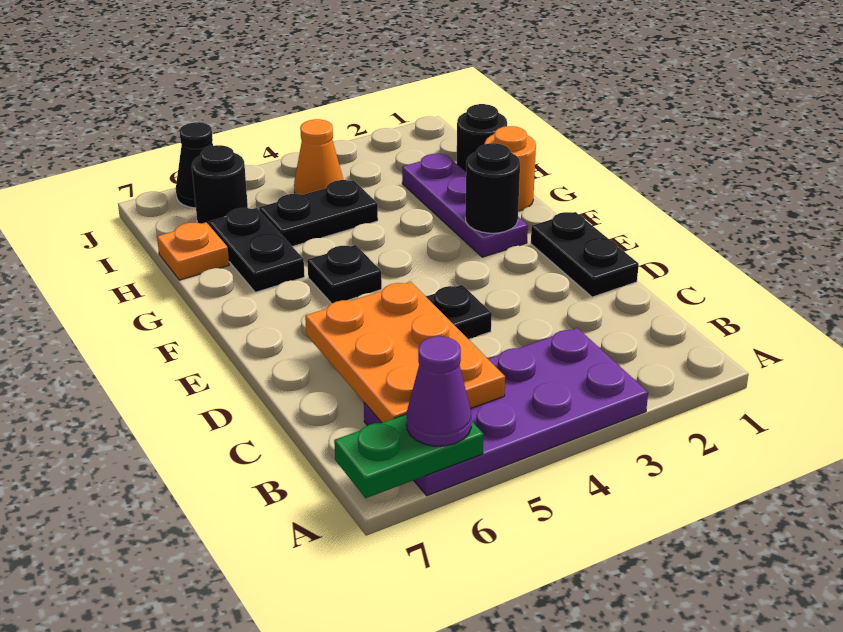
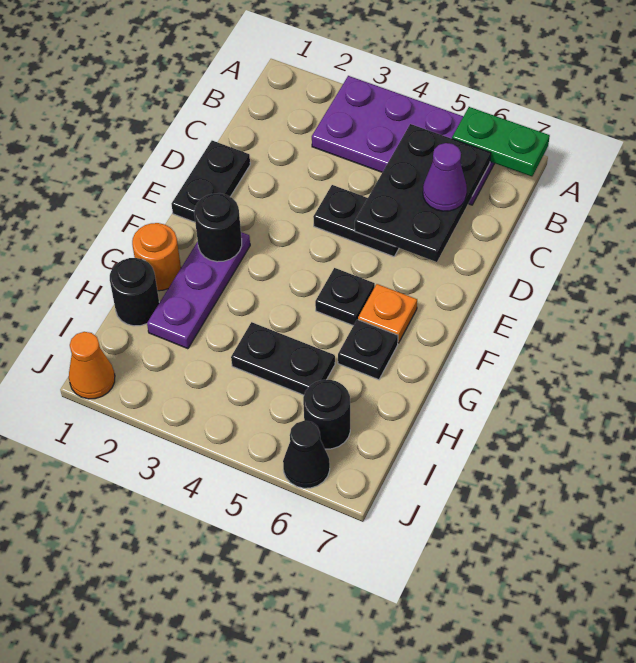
purple cone A6 level 3 -> purple cone C6 level 3
orange plate B5:D6 level 2 -> black plate B5:D6 level 2
black plate G6:H6 level 1 -> black plate G6 level 1
orange plate H7 level 1 -> orange plate F6 level 1
orange cone I4 level 1 -> orange cone J1 level 1

